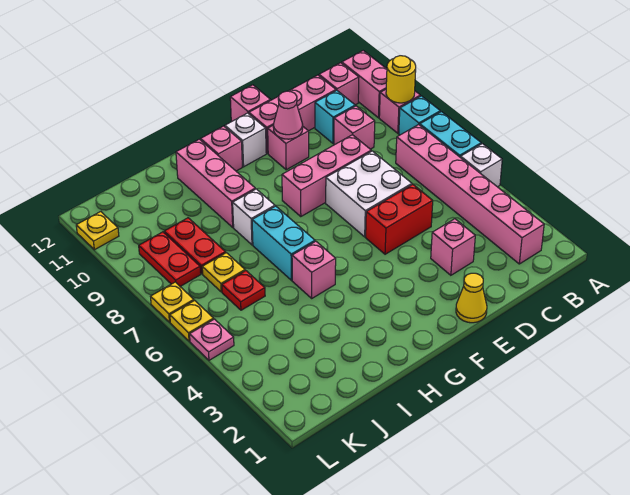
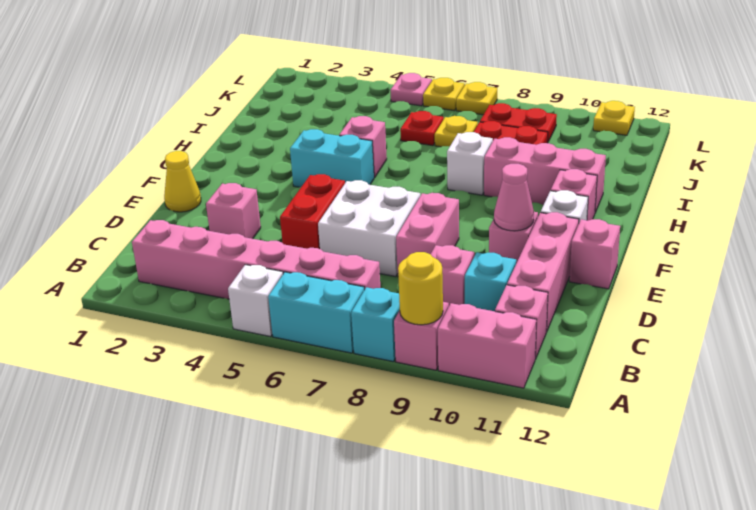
pink brick D8:F8 level 1 -> pink brick D8:E8 level 1
cyan brick H6:H7 level 1 -> cyan brick G4:G5 level 1

